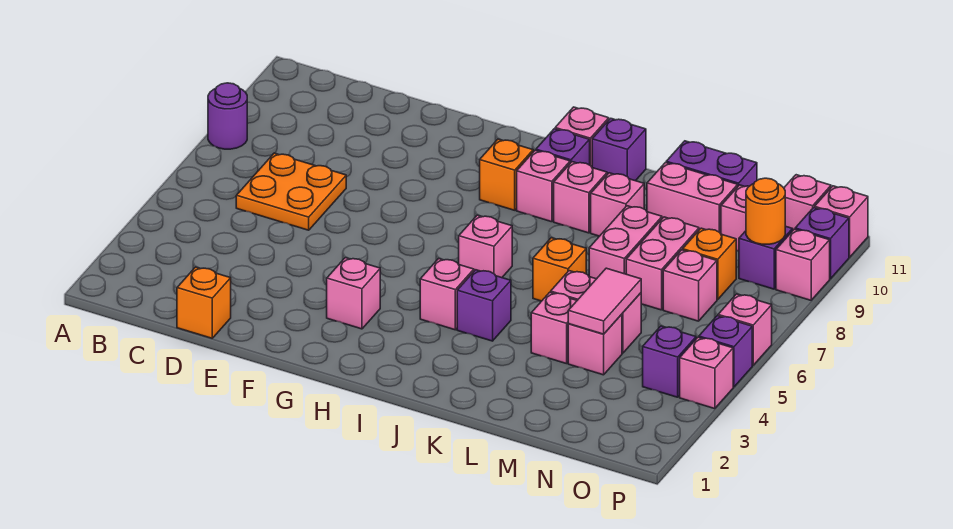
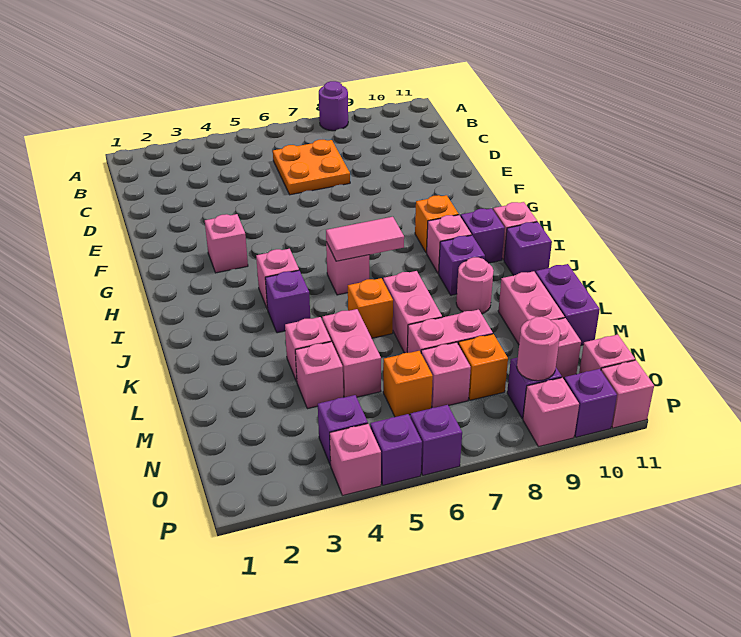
orange brick D1 level 1 -> orange brick N6 level 1
pink brick J9 level 1 -> purple brick J9 level 1
pink brick K9 level 1 -> pink round brick K9 level 1
pink brick L7:L8 level 1 -> pink brick K7:L7 level 1
pink tile M4:M5 level 2 -> pink tile I6:I7 level 2
orange round brick O9 level 2 -> pink round brick O9 level 2
pink brick P6 level 1 -> purple brick P6 level 1

